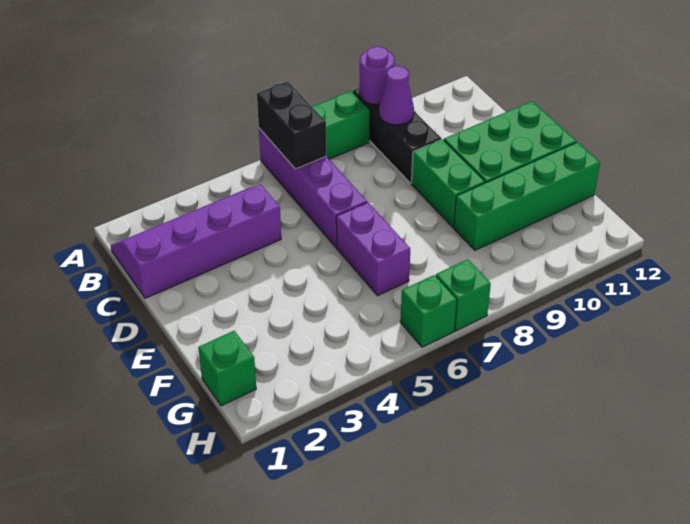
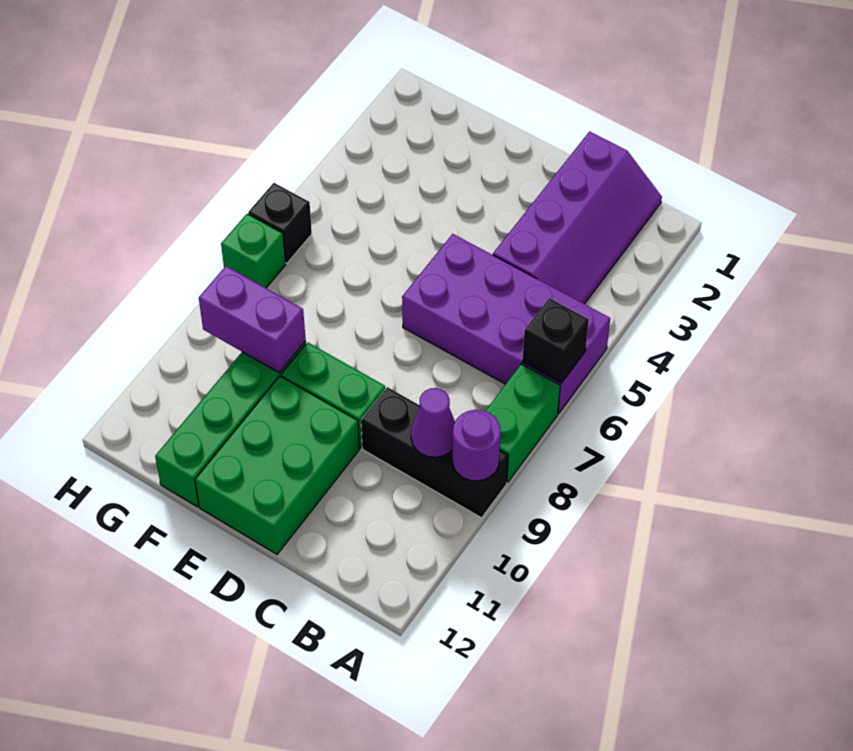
purple brick A6:D6 level 1 -> purple brick A5:D6 level 1
black brick A6:B6 level 2 -> black brick A6 level 2
purple brick E6:F6 level 1 -> purple brick F9:G9 level 2
green brick G1 level 1 -> none
green brick H6 level 1 -> black brick H6 level 1

